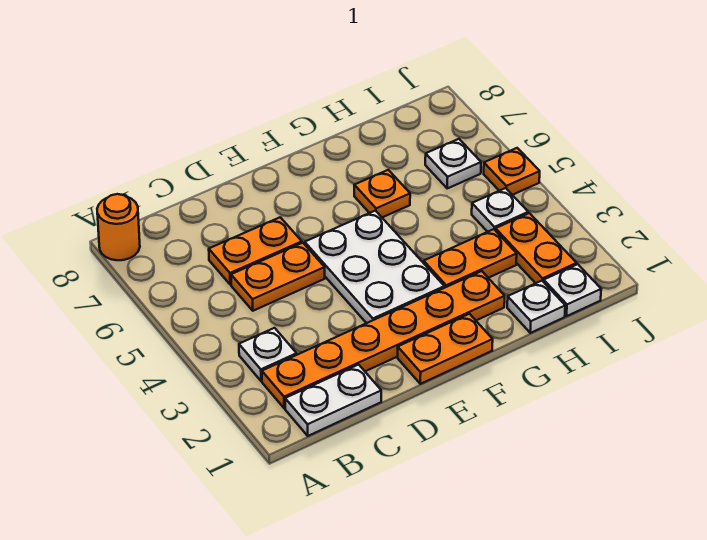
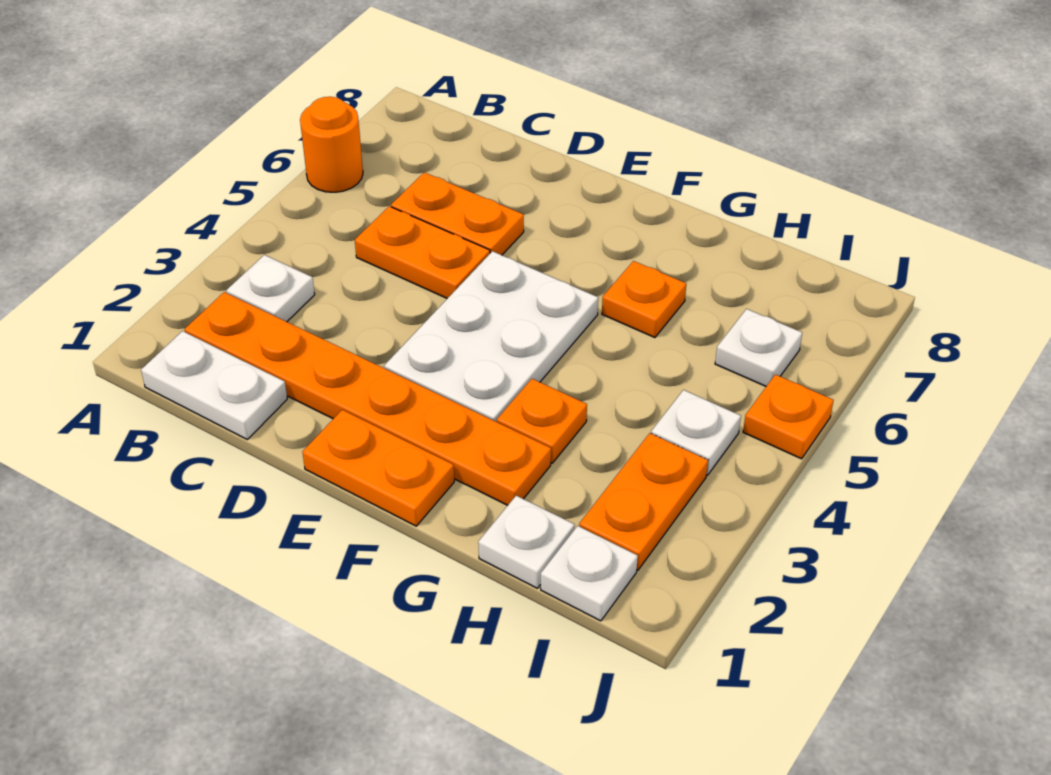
orange round brick A8 level 1 -> orange round brick A6 level 1
orange plate G3:H3 level 1 -> orange plate G3 level 1

